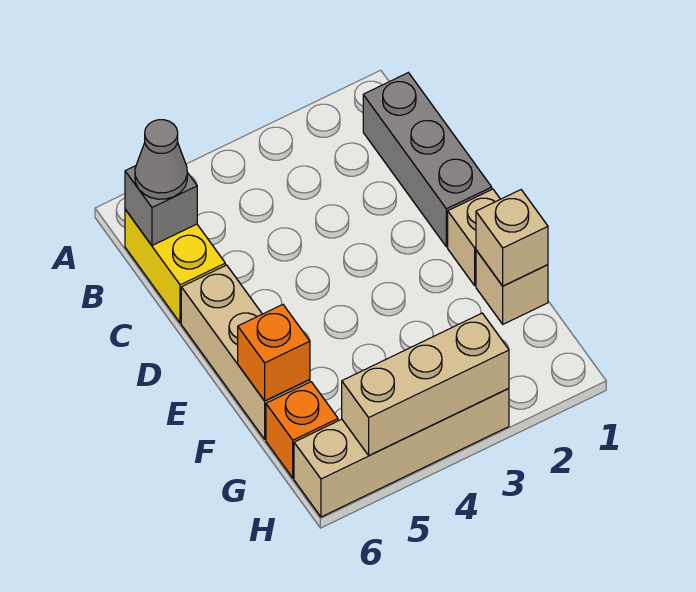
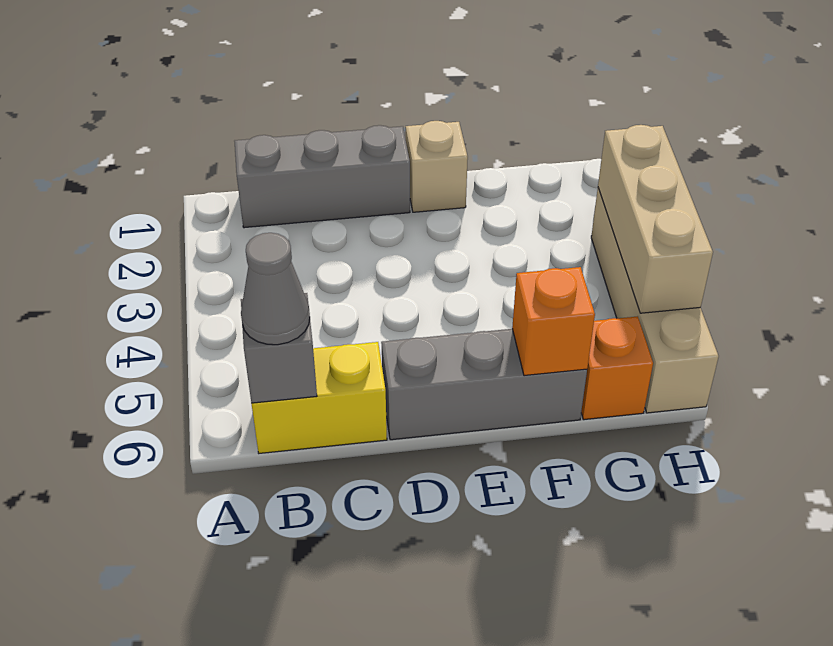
tan brick D6:F6 level 1 -> grey brick D6:F6 level 1
tan brick F1 level 1 -> none
tan brick F1 level 2 -> none

